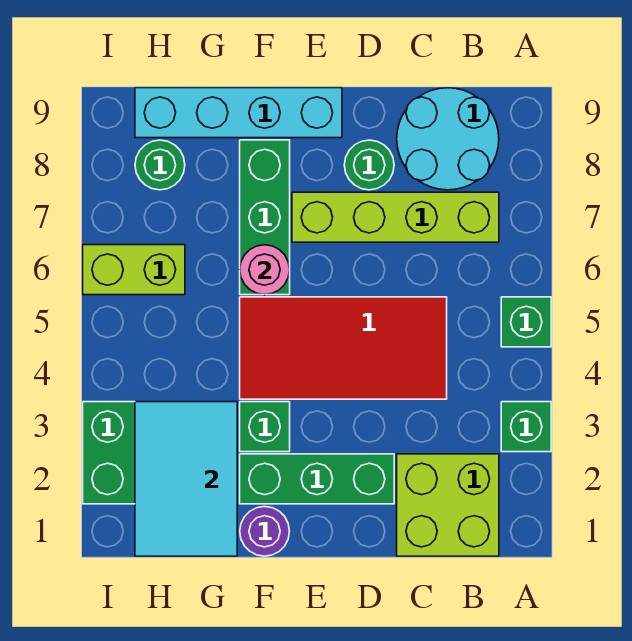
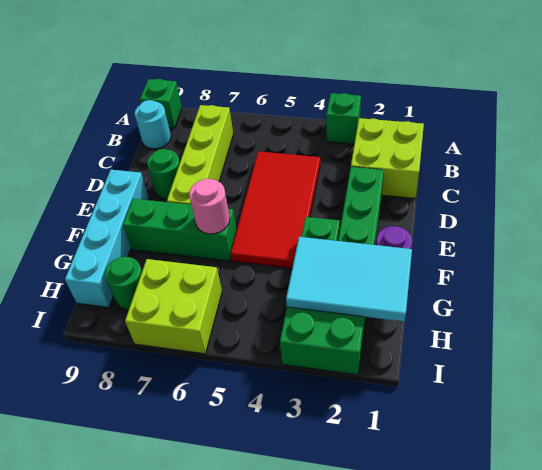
green brick A5 level 1 -> green brick A9 level 1
cyan round brick B8:C9 level 1 -> cyan round brick B9 level 1
lime brick H6:I6 level 1 -> lime brick H6:I7 level 1

